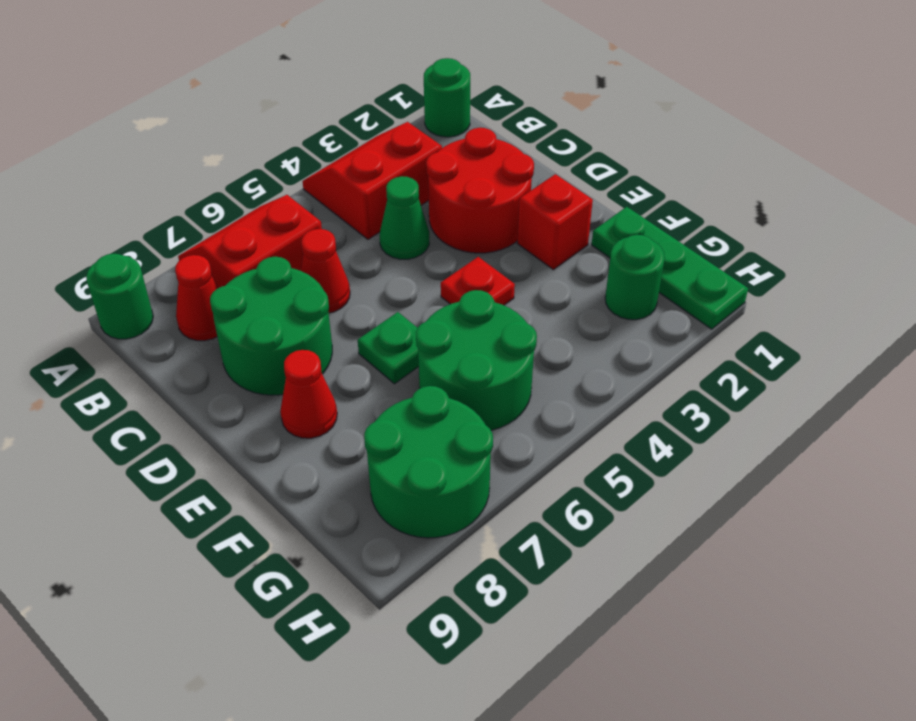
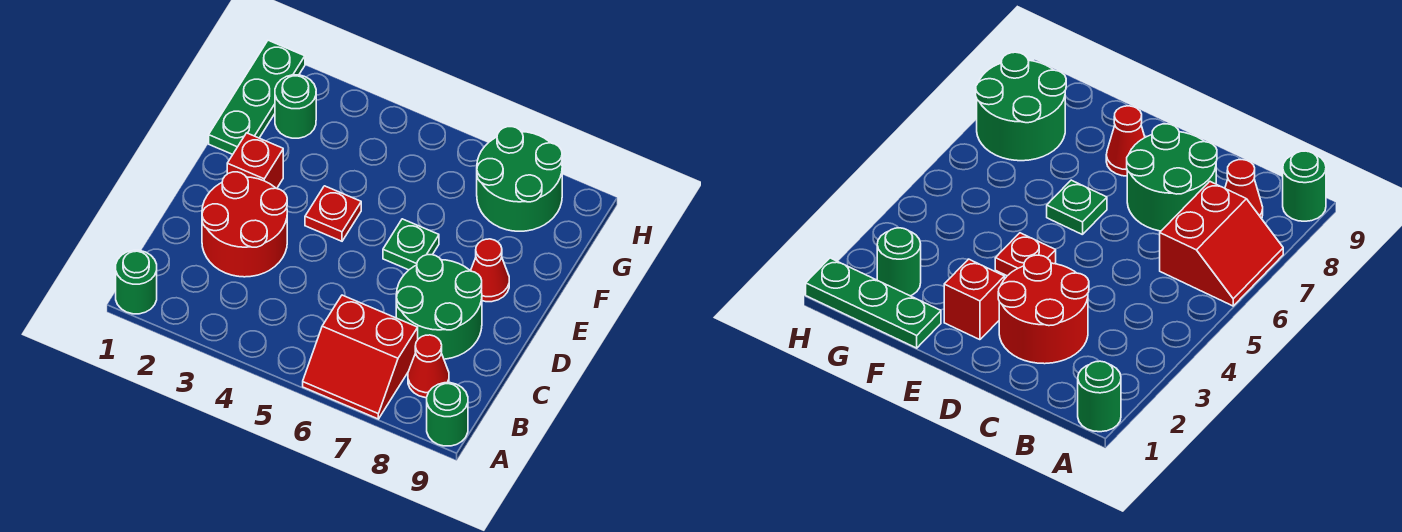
red slope A3:B4 level 1 top B -> none
green cone C4 level 1 -> none
red cone C6 level 1 -> none
green round brick F5:G6 level 1 -> none

